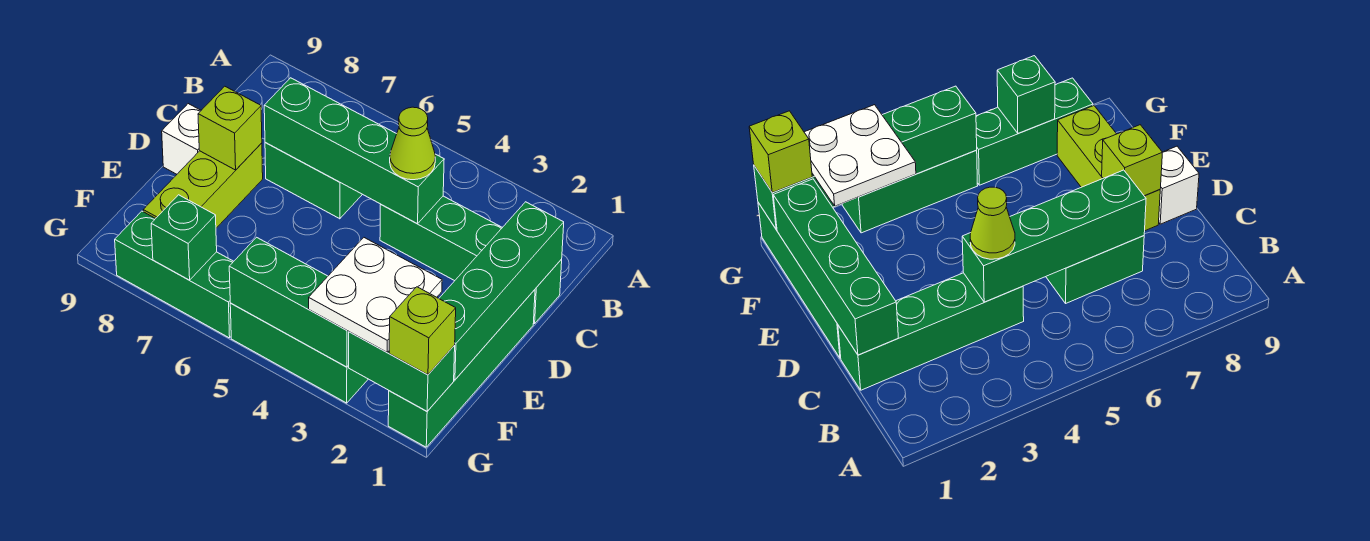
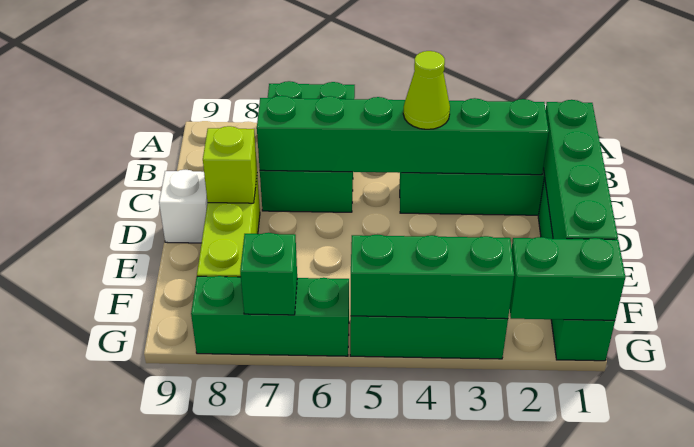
green brick C4:C7 level 2 -> green brick C2:C7 level 2
green brick C6:C7 level 1 -> green brick A6:C7 level 1
white plate F2:G3 level 3 -> none
lime brick G1 level 3 -> none

